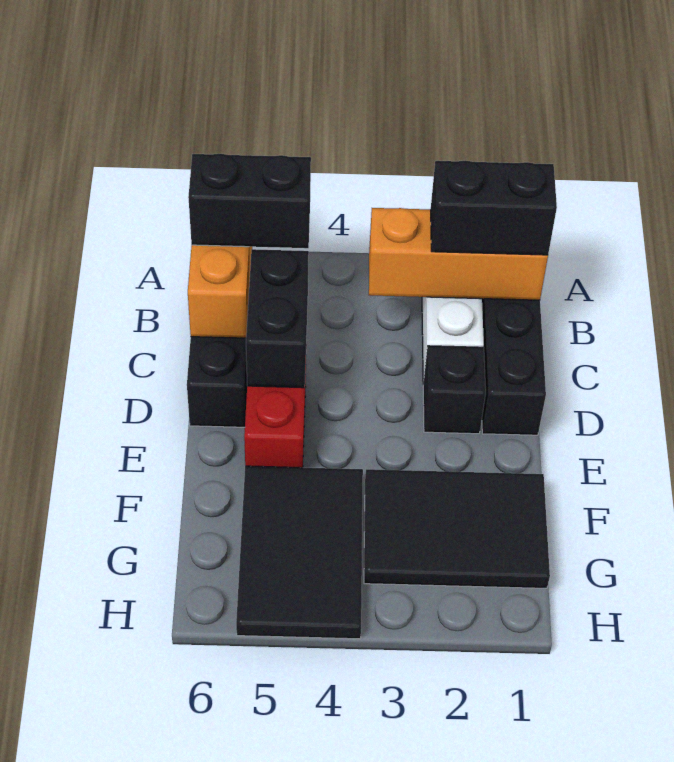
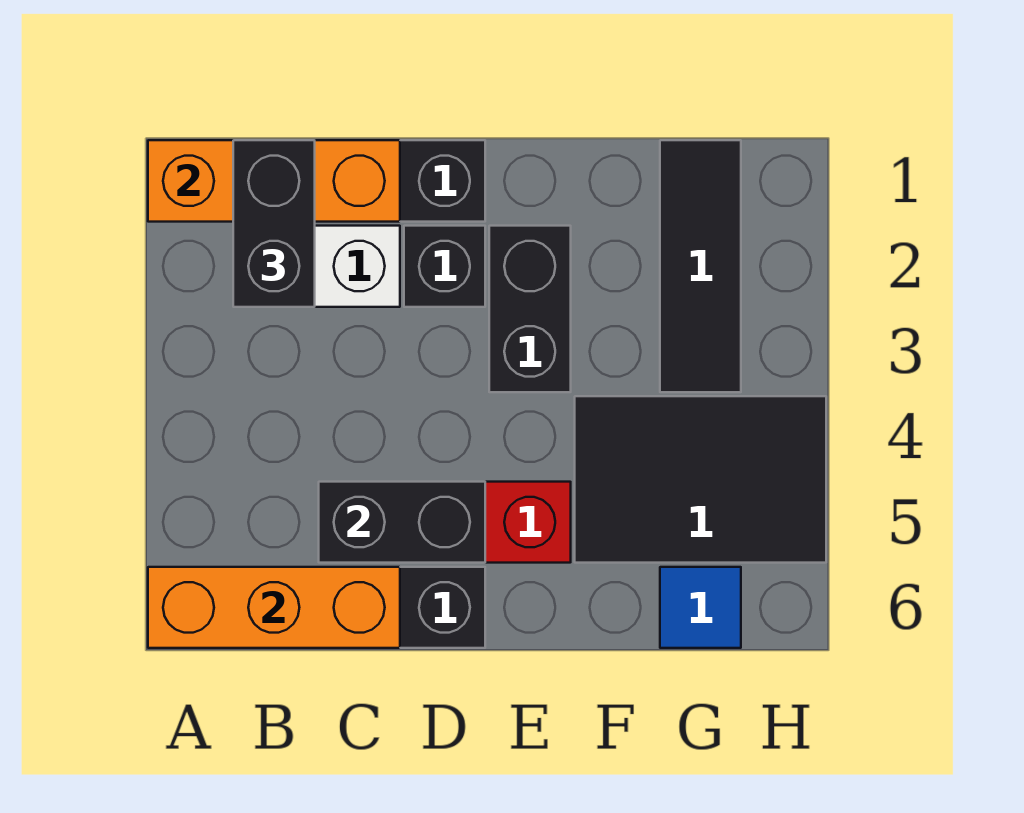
orange brick B1:B3 level 2 -> orange brick A1:C1 level 2
black brick B5:B6 level 3 -> black brick E2:E3 level 1
black tile F1:G3 level 1 -> black tile G1:G3 level 1
none -> blue tile G6 level 1

